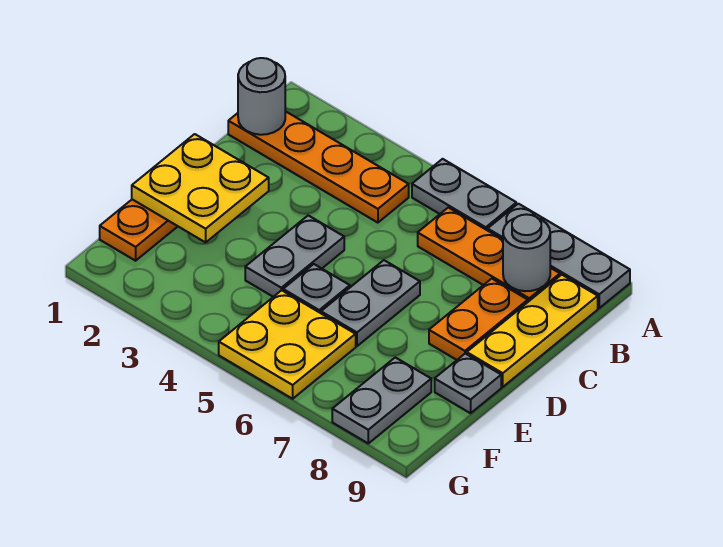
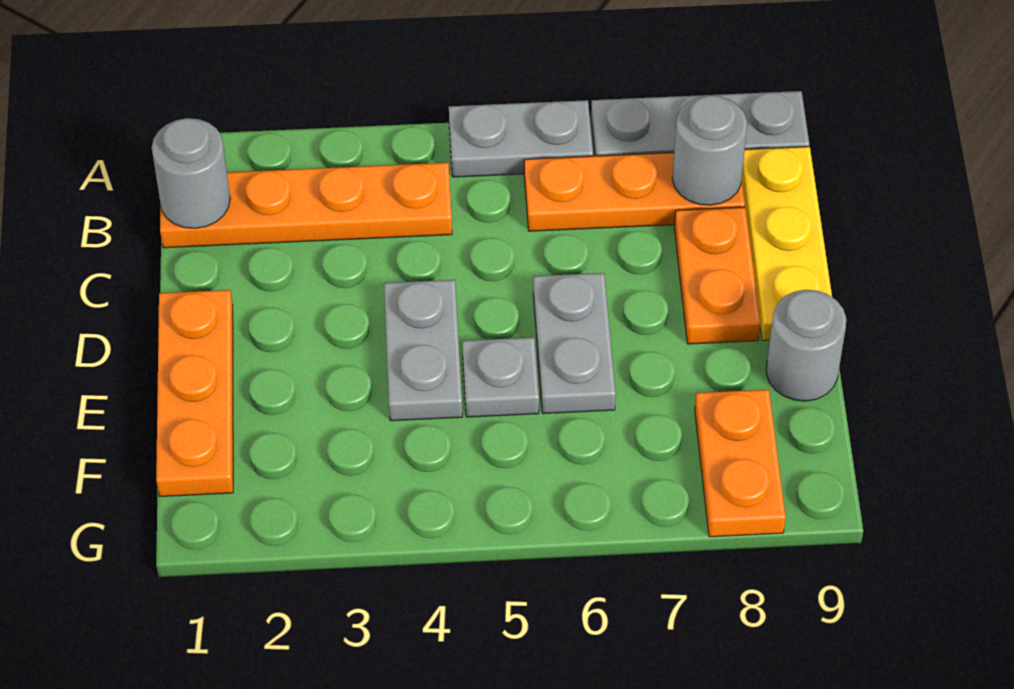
yellow plate D1:E2 level 2 -> none
grey plate E9 level 1 -> grey round brick E9 level 1
yellow plate F5:G6 level 1 -> none
grey plate F8:G8 level 1 -> orange plate F8:G8 level 1

